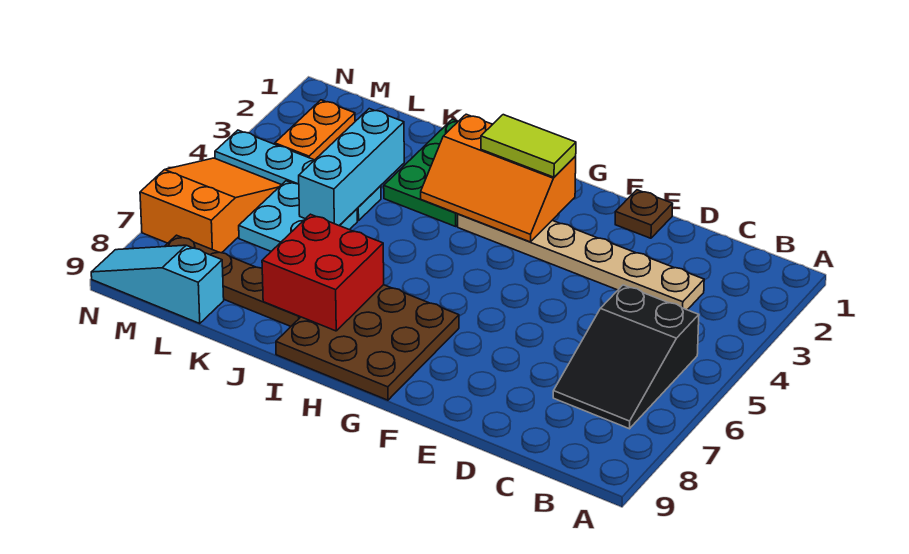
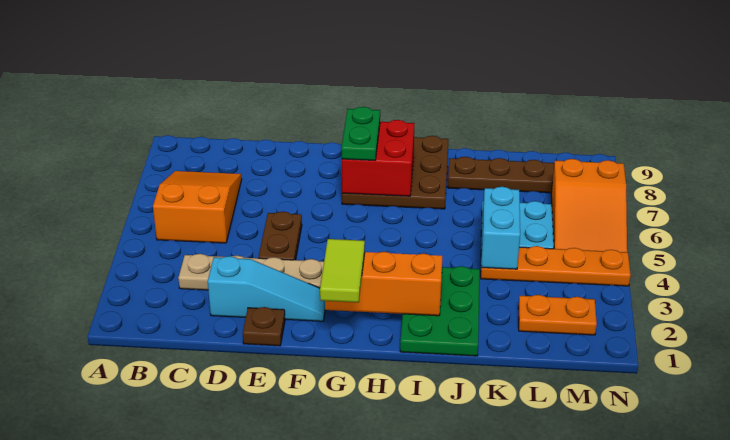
black slope B5:C7 level 1 top 5 -> orange slope B5:C7 level 1 top 5
none -> brown plate E4:E5 level 1
lime tile G2:H2 level 3 -> lime tile G1:G2 level 3
none -> green plate G7:G8 level 3
red brick I7:J8 level 2 -> red brick G7:H8 level 2
cyan brick K3:K5 level 2 -> cyan brick K4:K5 level 2
cyan plate K4:N4 level 1 -> orange plate K4:N4 level 1
cyan slope L9:N9 level 1 top L -> cyan slope D2:F2 level 1 top D
orange plate M2:M3 level 1 -> orange plate L2:M2 level 1

